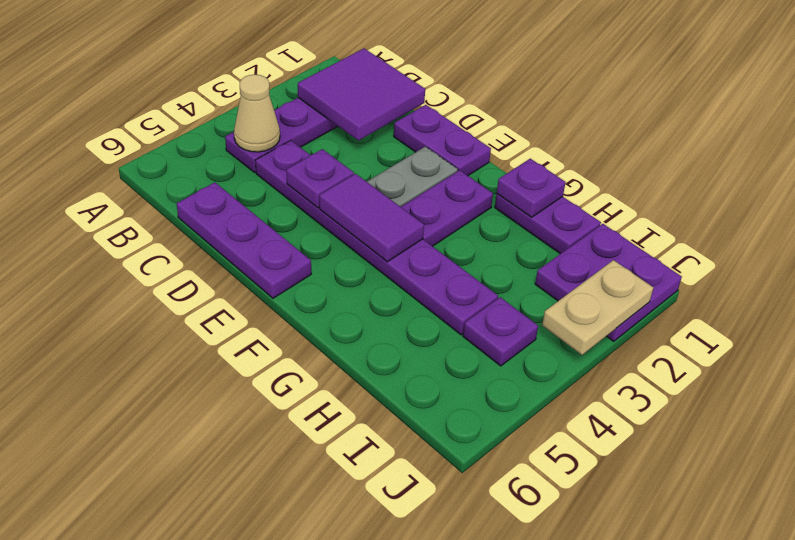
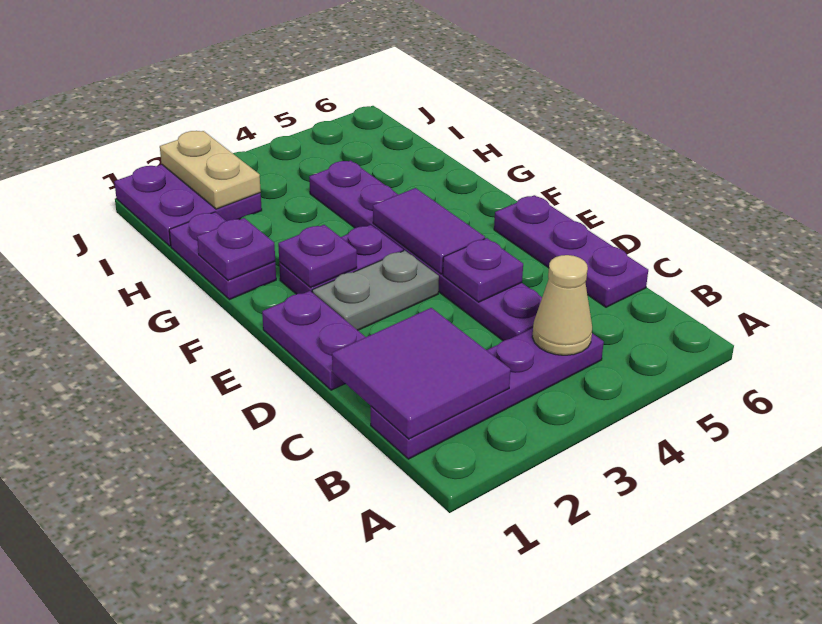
purple plate I4 level 1 -> purple plate F2 level 2
tan plate J2:J3 level 2 -> tan plate I2:J2 level 2

